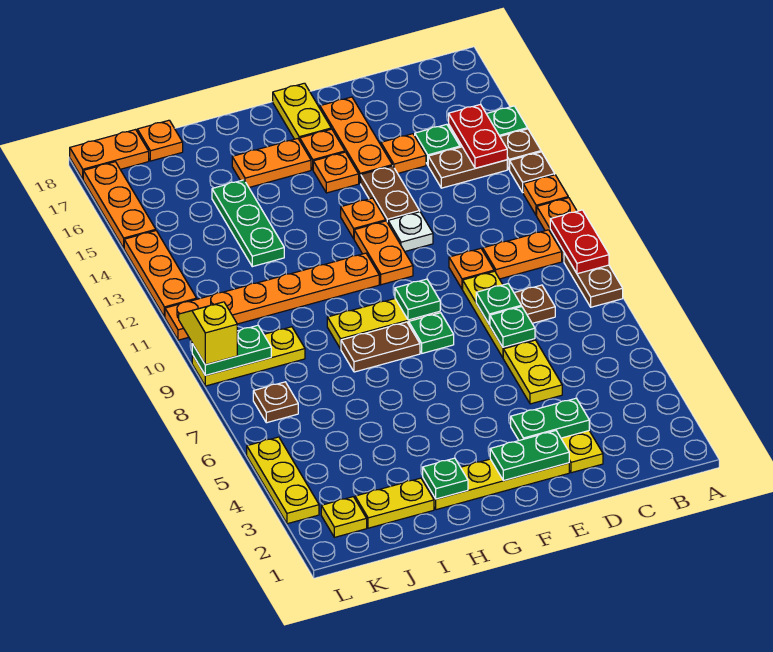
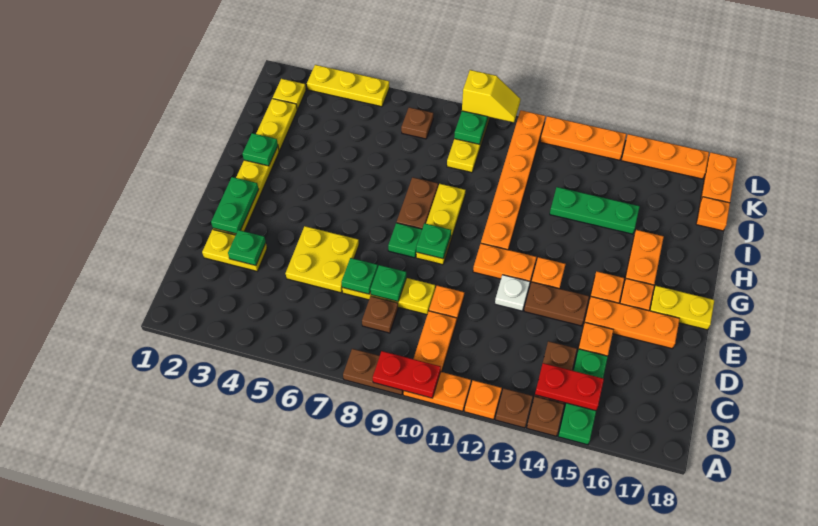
green plate D3:E3 level 2 -> green plate D3 level 2
yellow plate D5:D6 level 1 -> yellow plate D5:E6 level 1

